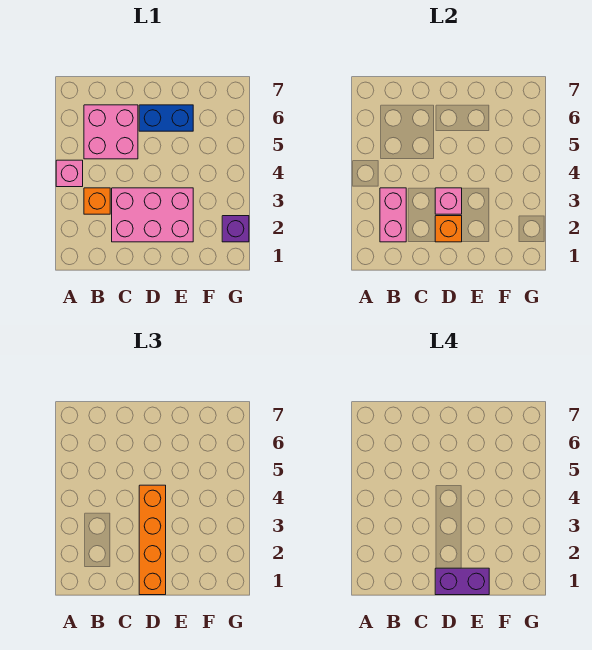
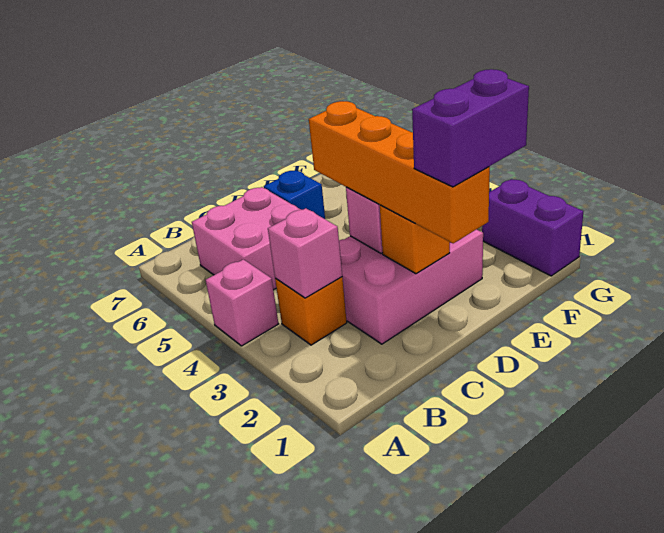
pink brick B2:B3 level 2 -> pink brick B3 level 2
blue brick D6:E6 level 1 -> blue brick D6 level 1
purple brick G2 level 1 -> purple brick G1:G2 level 1

